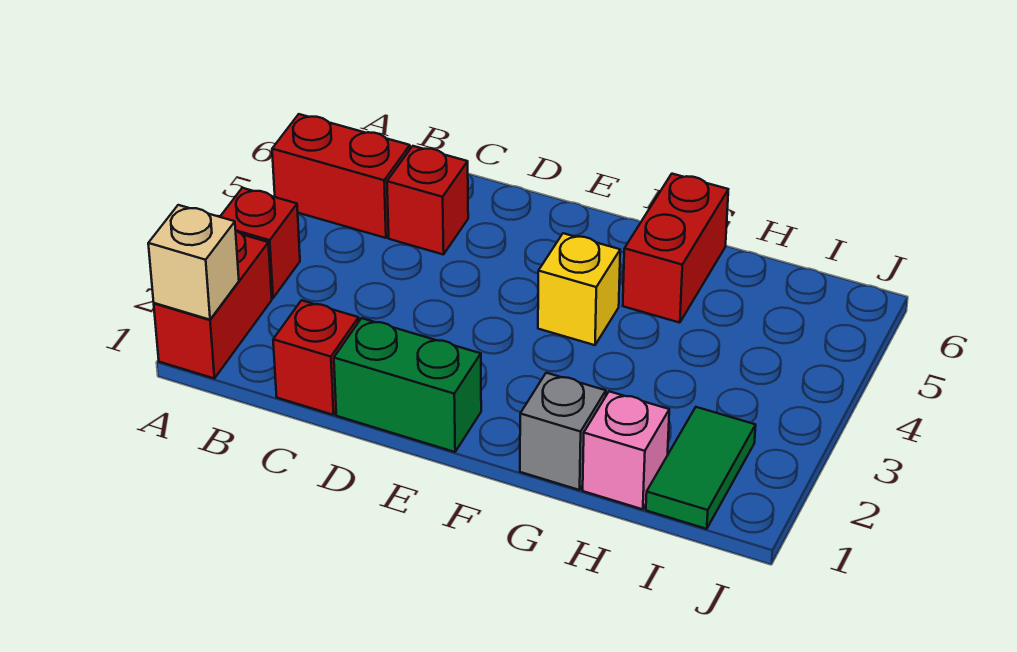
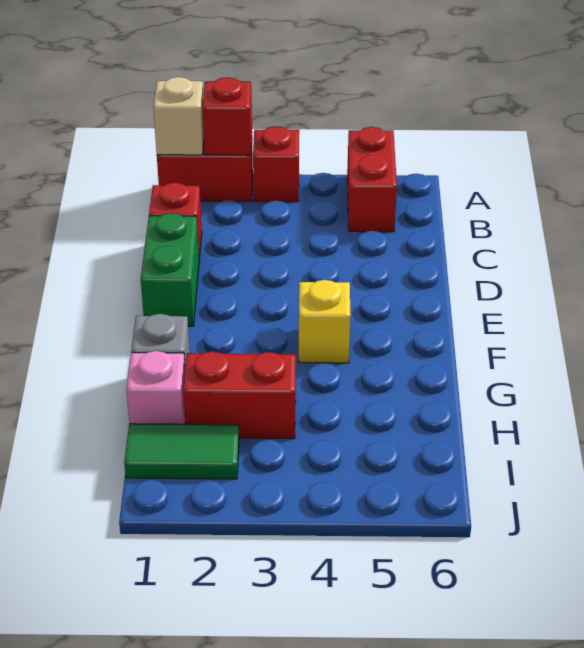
red brick C5 level 1 -> red brick A2 level 2
red brick G5:G6 level 1 -> red brick H2:H3 level 1

